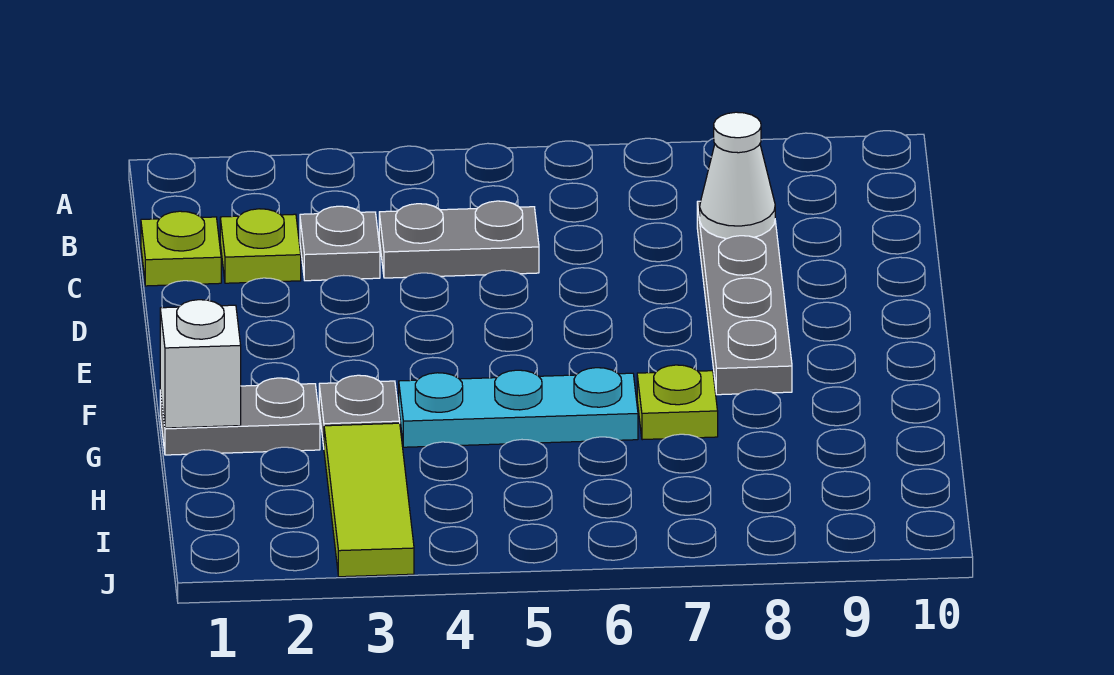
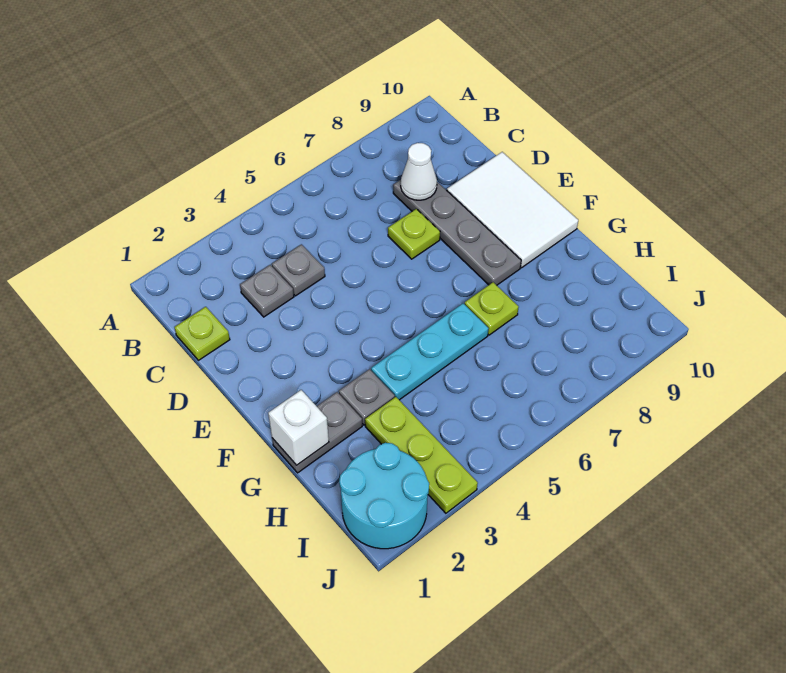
lime plate C2 level 1 -> lime plate D7 level 1
grey plate C4:C5 level 1 -> grey plate C4 level 1
none -> white tile D9:F10 level 1
lime tile H3:J3 level 1 -> lime plate H3:J3 level 1
none -> cyan round brick I1:J2 level 1

